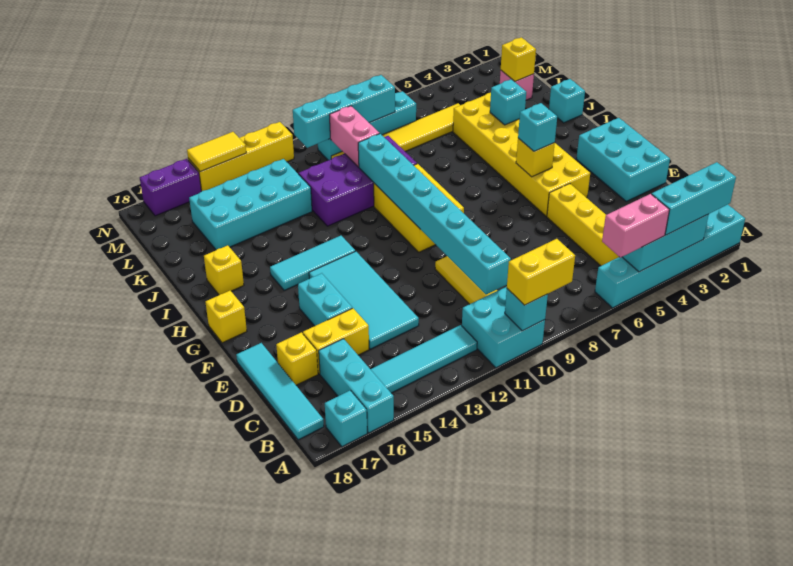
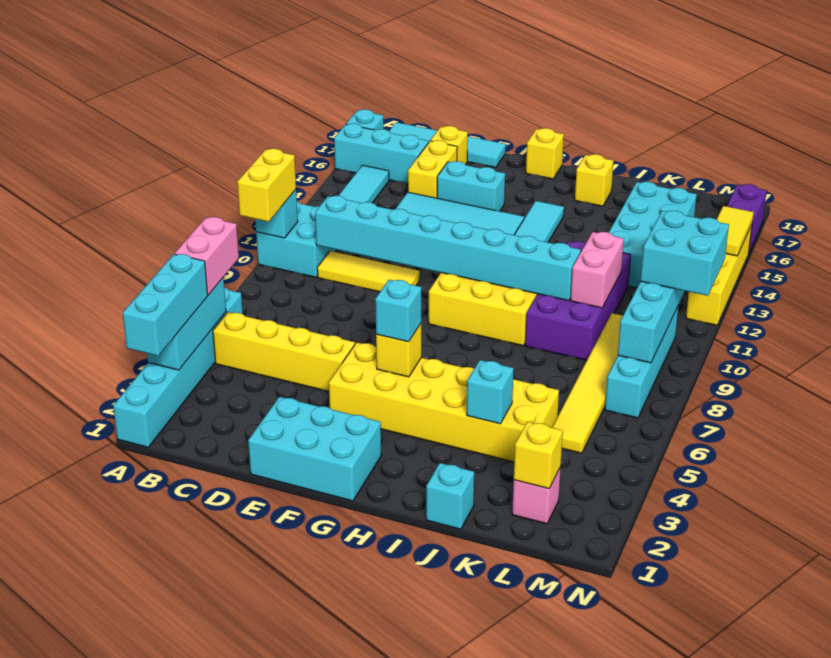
pink brick K10:L10 level 2 -> pink brick K10:K11 level 2
none -> cyan brick M10:N11 level 3

